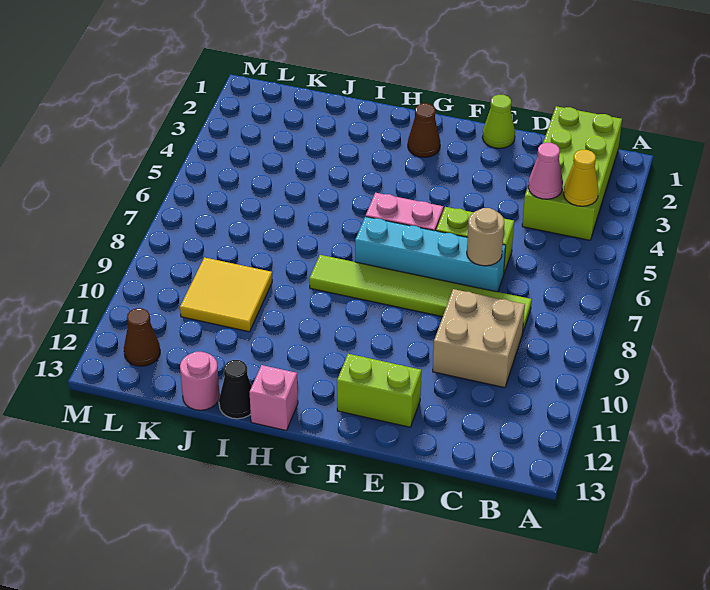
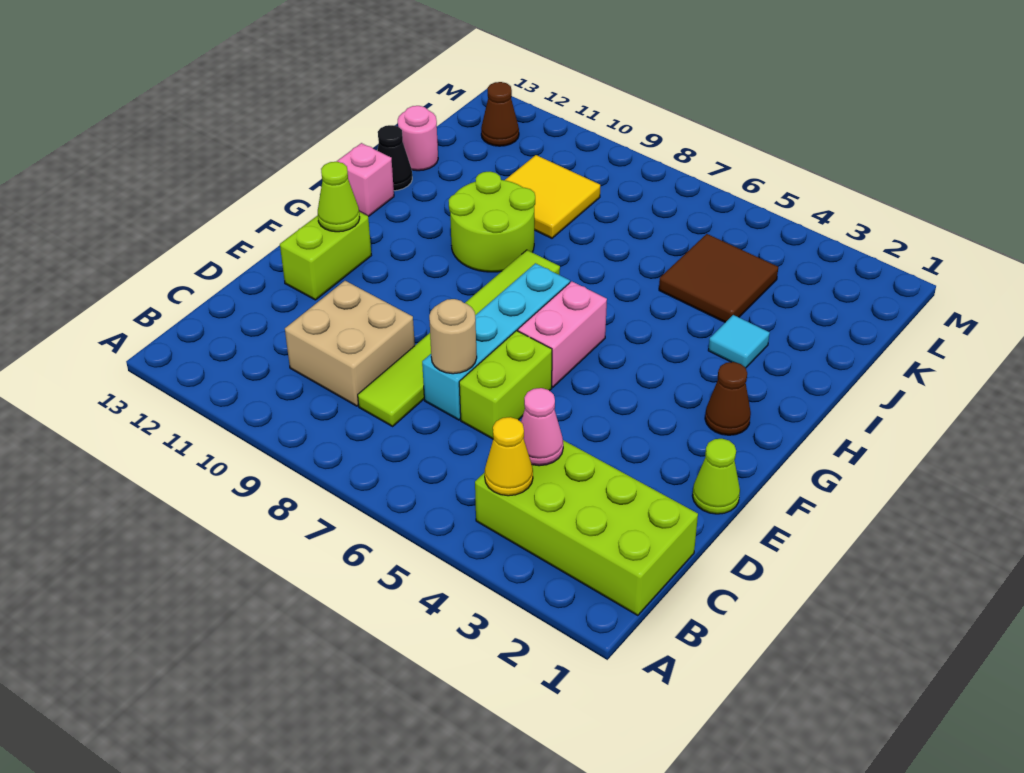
none -> lime cone F12 level 2
none -> lime round brick H9:I10 level 1
none -> cyan tile I3 level 1
none -> brown tile J4:K5 level 1

